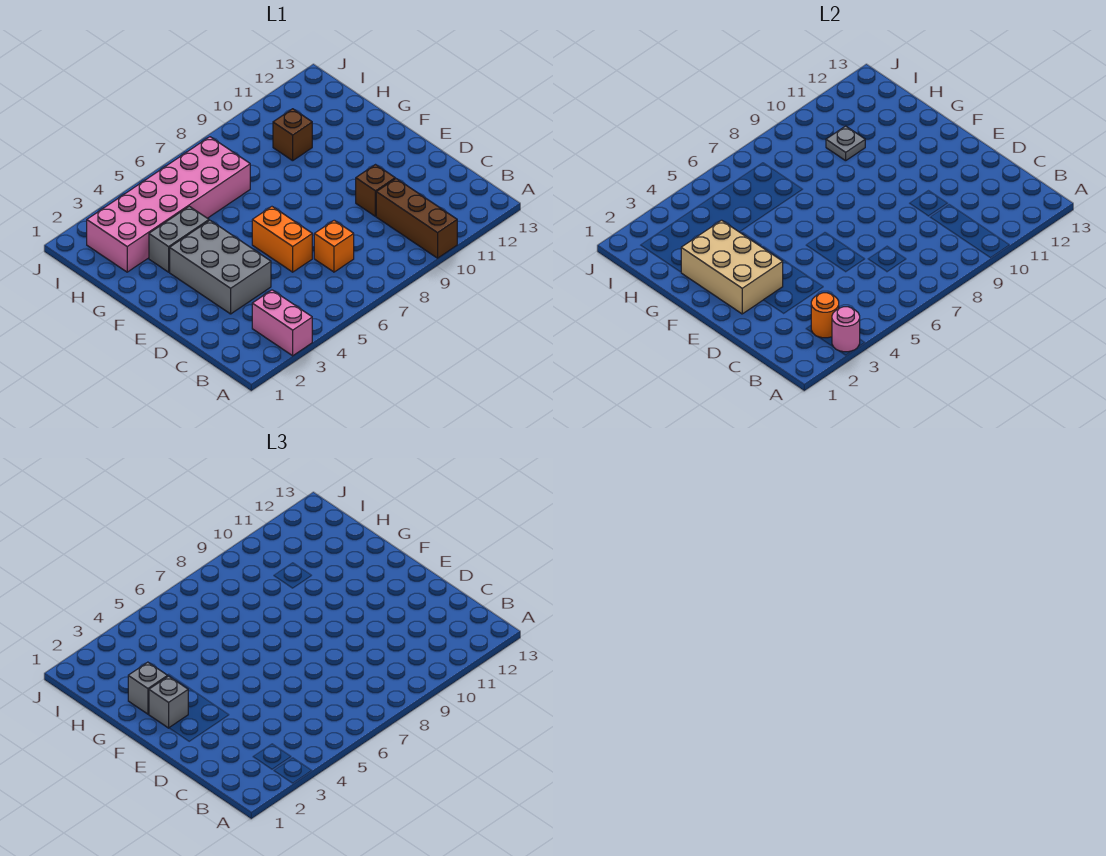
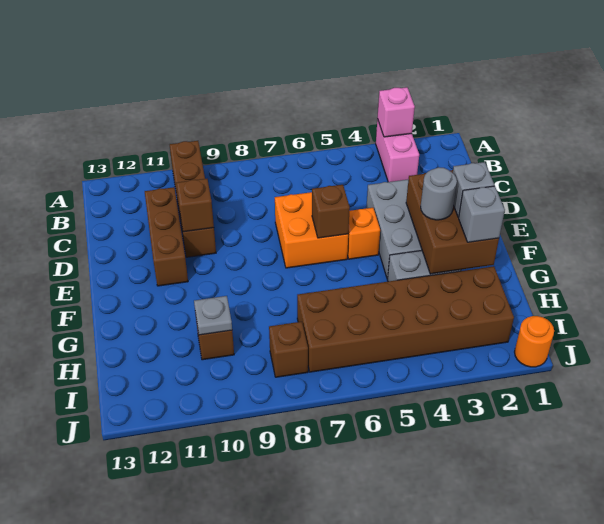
pink round brick A3 level 2 -> pink brick A3 level 2
orange round brick B3 level 2 -> orange round brick J1 level 1
orange brick C7 level 1 -> orange brick E5 level 1
none -> brown brick C11:E11 level 1
orange brick D6:E6 level 1 -> orange brick D6:E7 level 1
none -> brown brick D10 level 2
tan brick E2:G3 level 2 -> brown brick E2:G3 level 2
none -> brown brick E6 level 2
none -> grey round brick F3 level 3
pink brick H2:I7 level 1 -> brown brick H2:I7 level 1
none -> brown brick I8 level 1

